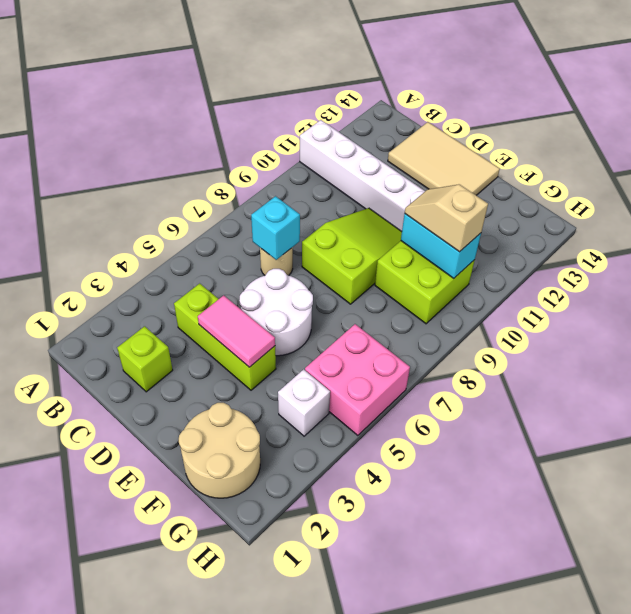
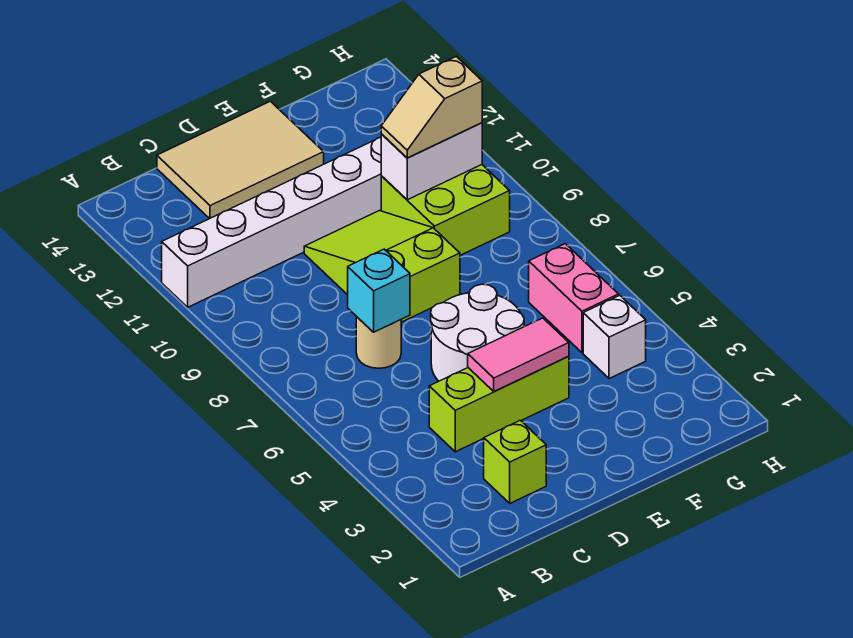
tan round brick F1:G2 level 1 -> none
cyan brick F10:G10 level 2 -> white brick F10:G10 level 2
pink brick G5:H6 level 1 -> pink brick G5:G6 level 1

